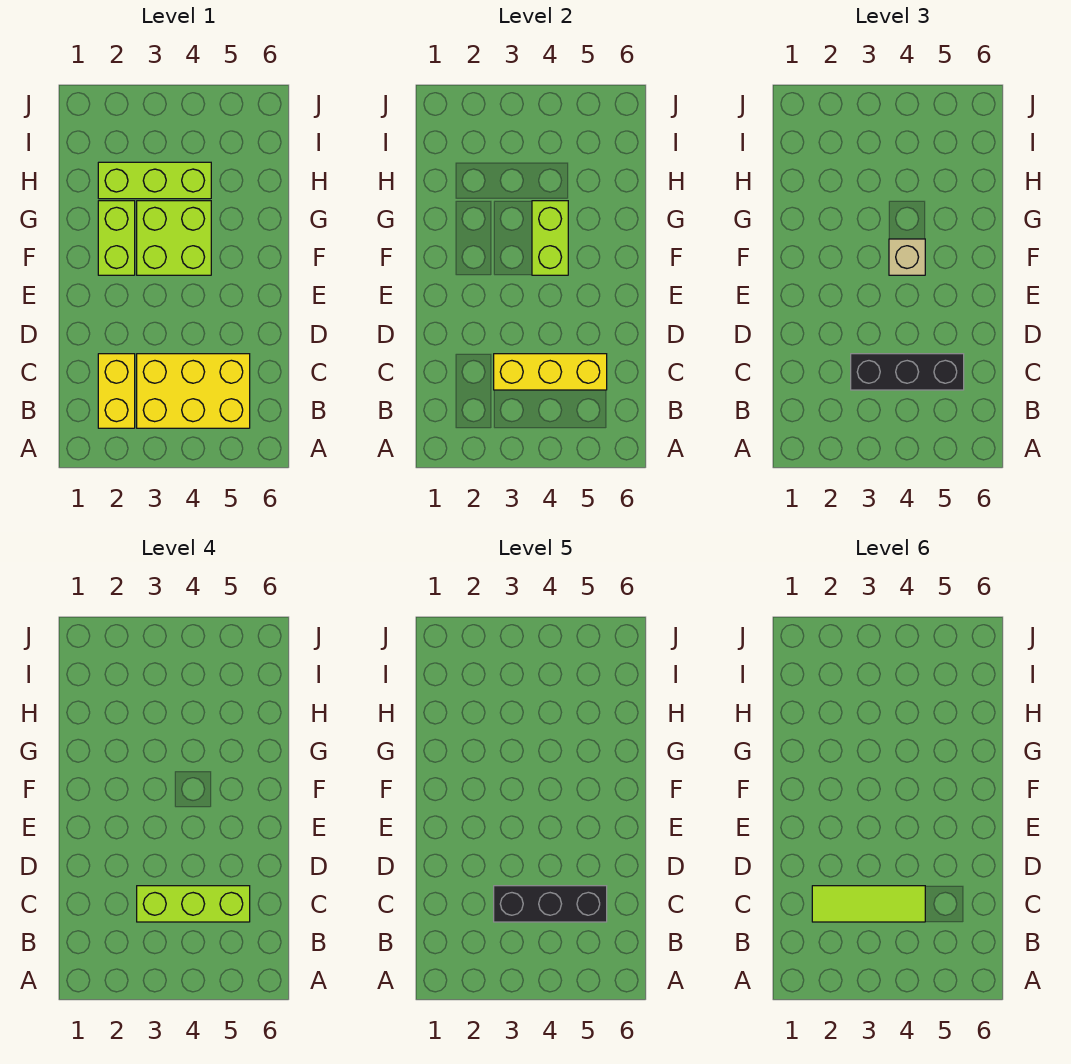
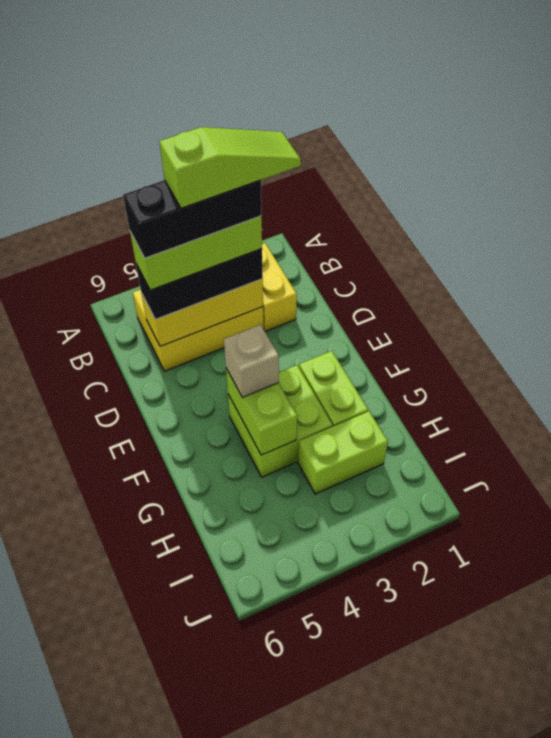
lime tile C2:C4 level 6 -> lime slope C2:C4 level 6 top 4
lime brick H2:H4 level 1 -> lime brick H2:H3 level 1

